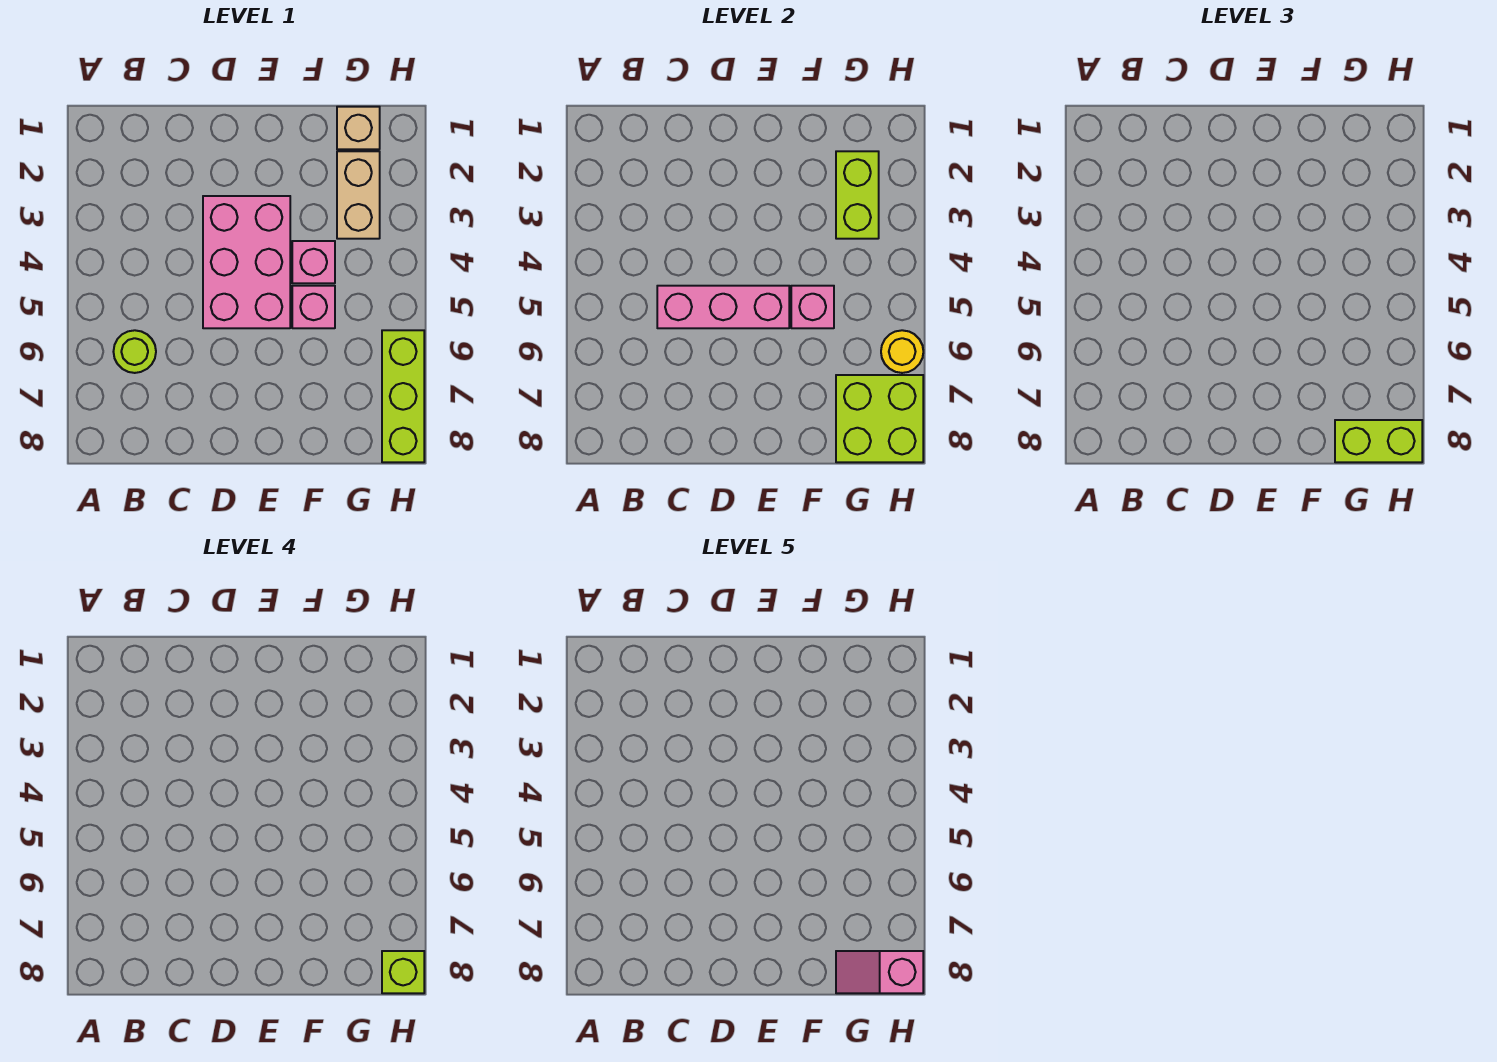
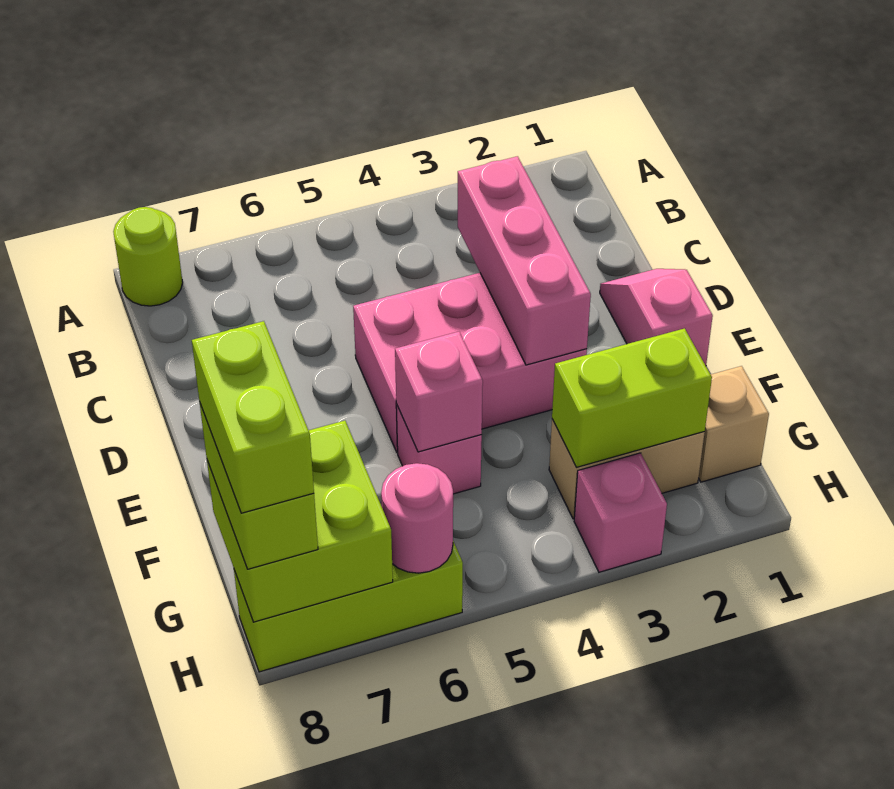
lime round brick B6 level 1 -> lime round brick A8 level 1
pink brick C5:E5 level 2 -> pink brick C3:E3 level 2
pink brick F4 level 1 -> pink brick H3 level 1
pink slope G8:H8 level 5 top H -> pink slope D1:E1 level 1 top E
yellow round brick H6 level 2 -> pink round brick H6 level 2
lime brick H8 level 4 -> lime brick G8:H8 level 4

